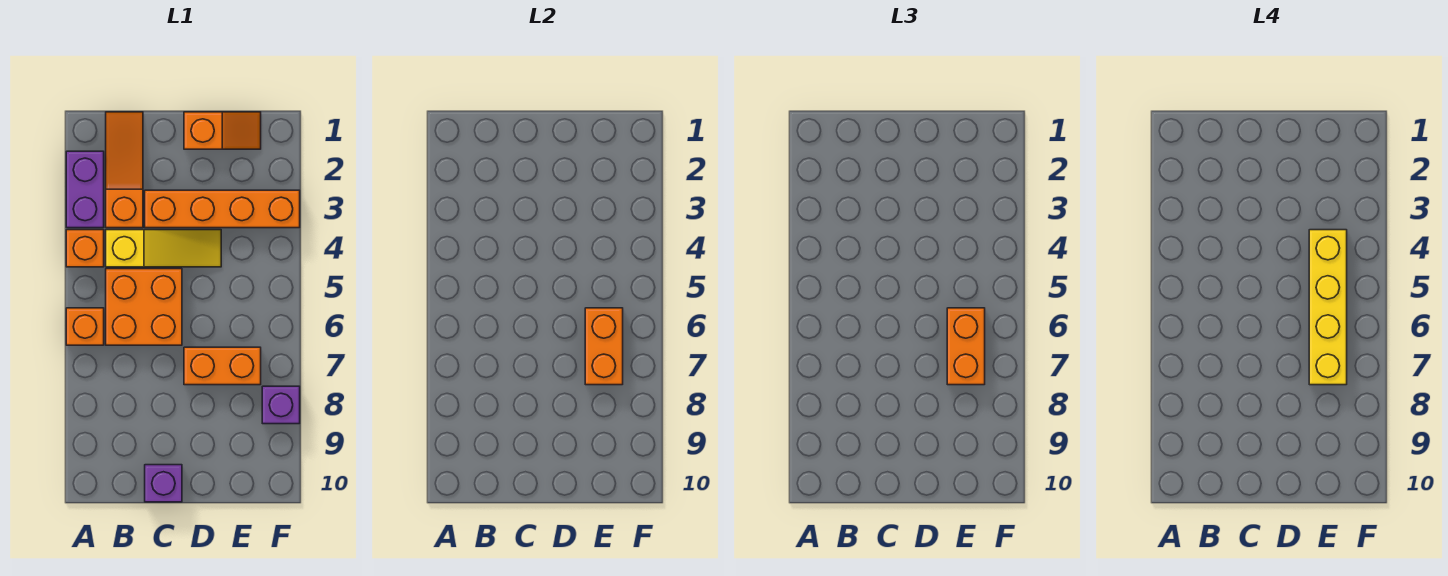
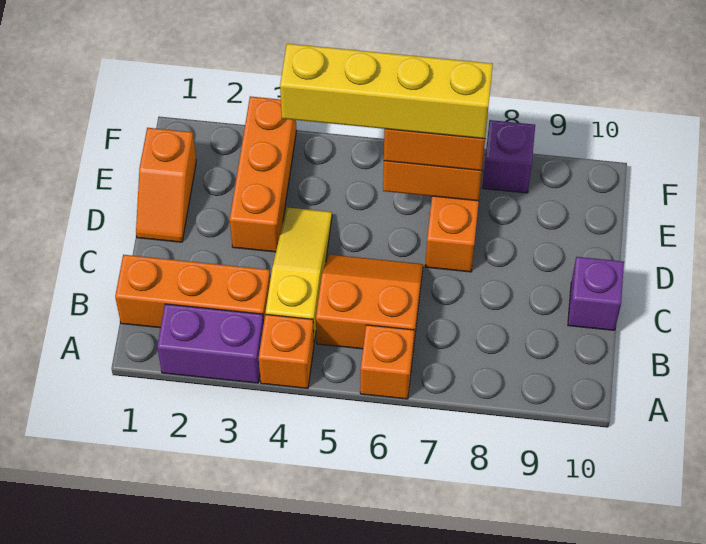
orange slope B1:B3 level 1 top 3 -> orange brick B1:B3 level 1
orange brick B5:C6 level 1 -> orange slope B5:C6 level 1 top B
orange brick C3:F3 level 1 -> orange brick D3:F3 level 1
orange slope D1:E1 level 1 top D -> orange slope D1:E1 level 1 top E

